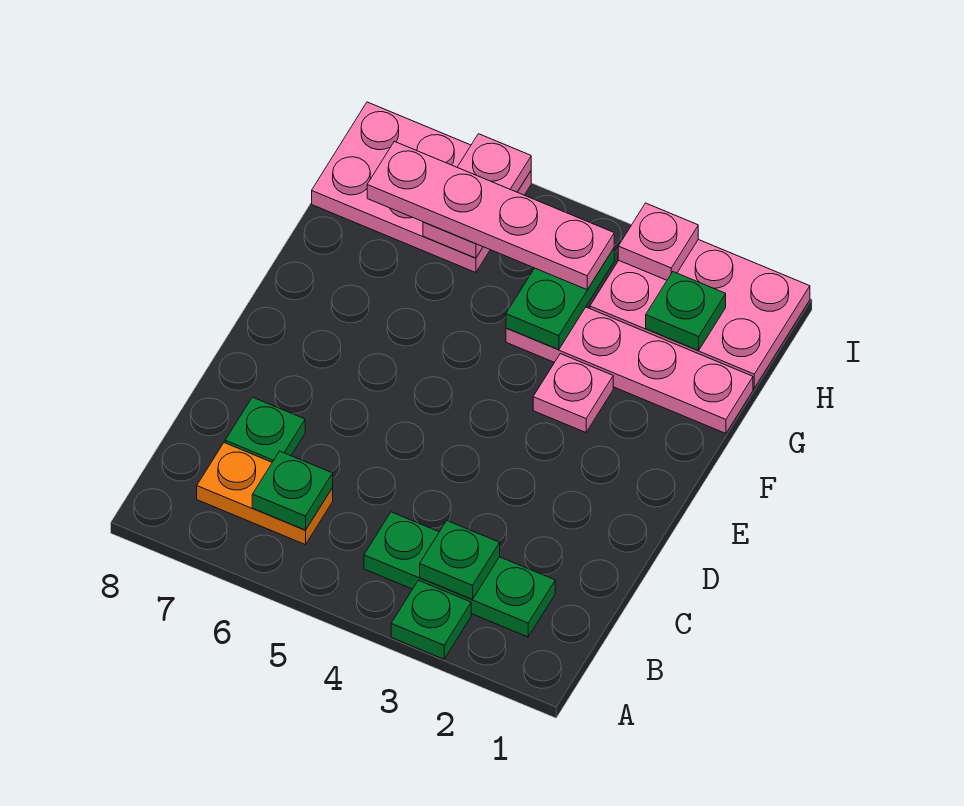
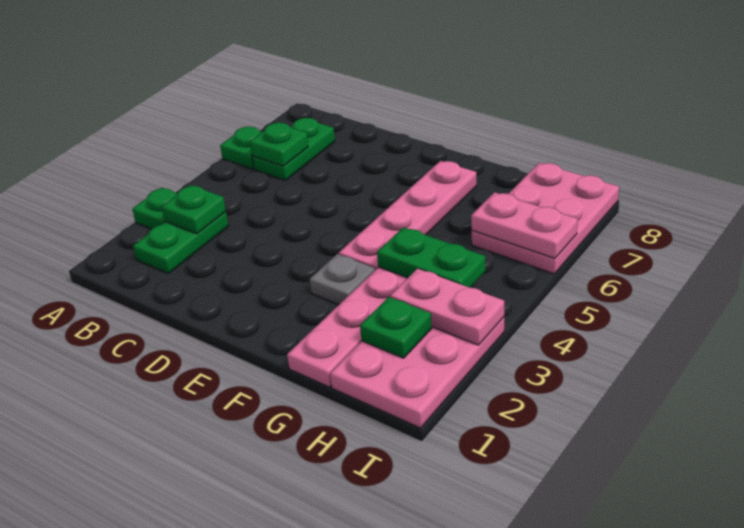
green plate B2:B4 level 1 -> green plate B2:B3 level 1
orange plate B6:B7 level 1 -> green plate B6:B7 level 1
green plate C7 level 1 -> green plate A6 level 1
pink plate F3 level 1 -> grey plate F3 level 1
pink plate H4:H7 level 3 -> pink plate F4:F7 level 1
pink plate I3 level 2 -> pink plate H3:I3 level 2

